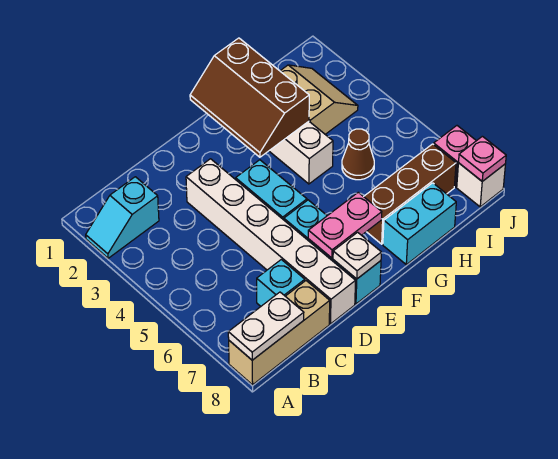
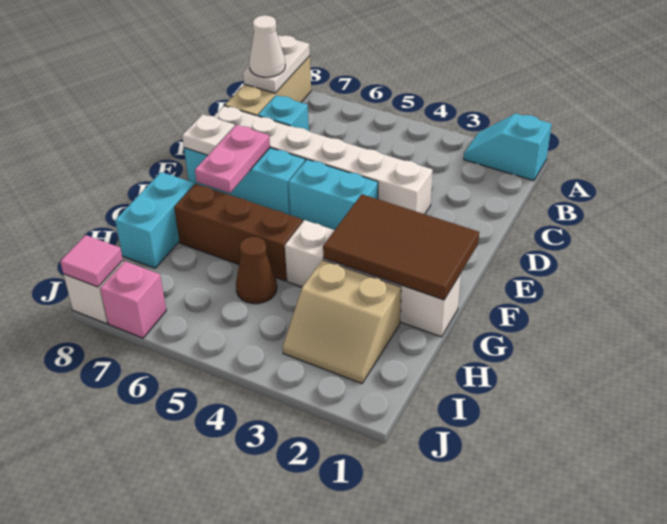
cyan slope A2:B2 level 1 top B -> cyan slope A1:A2 level 1 top 1
none -> white cone B8 level 3
brown slope F1:G3 level 2 top G -> brown tile F1:G3 level 2
brown brick G7:I7 level 1 -> brown brick G5:G7 level 1
pink plate J8 level 2 -> pink tile J8 level 2

